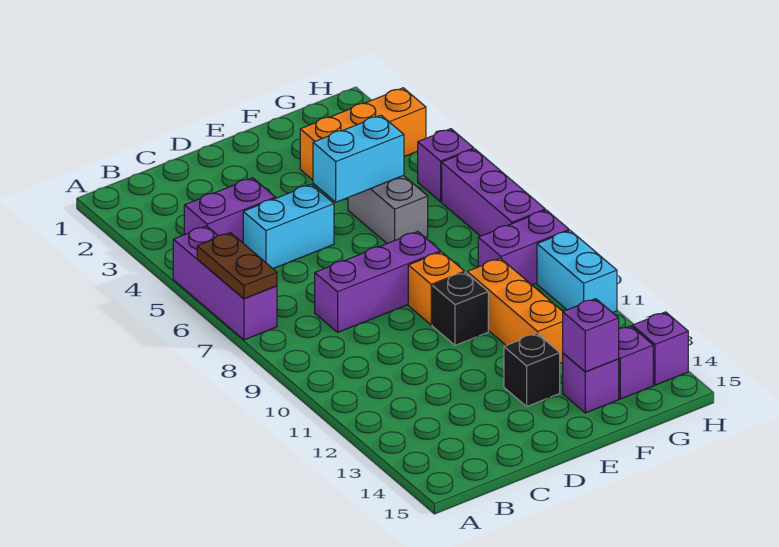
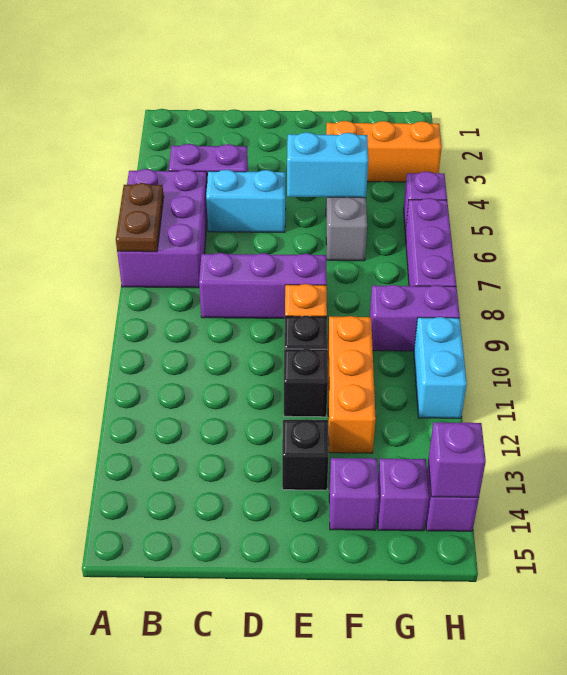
purple brick A5:A7 level 1 -> purple brick A5:B7 level 1
none -> black brick E11 level 1
purple brick F14 level 2 -> purple brick H14 level 2

